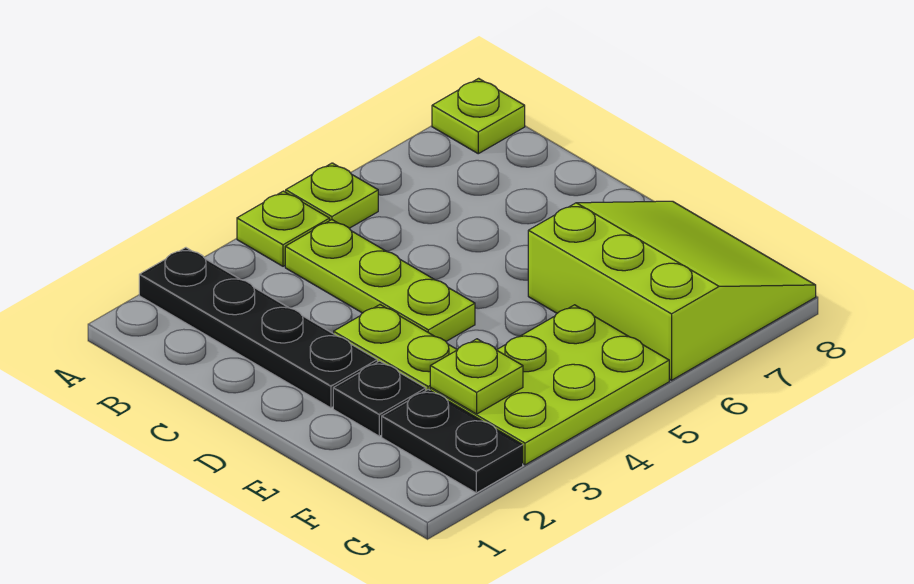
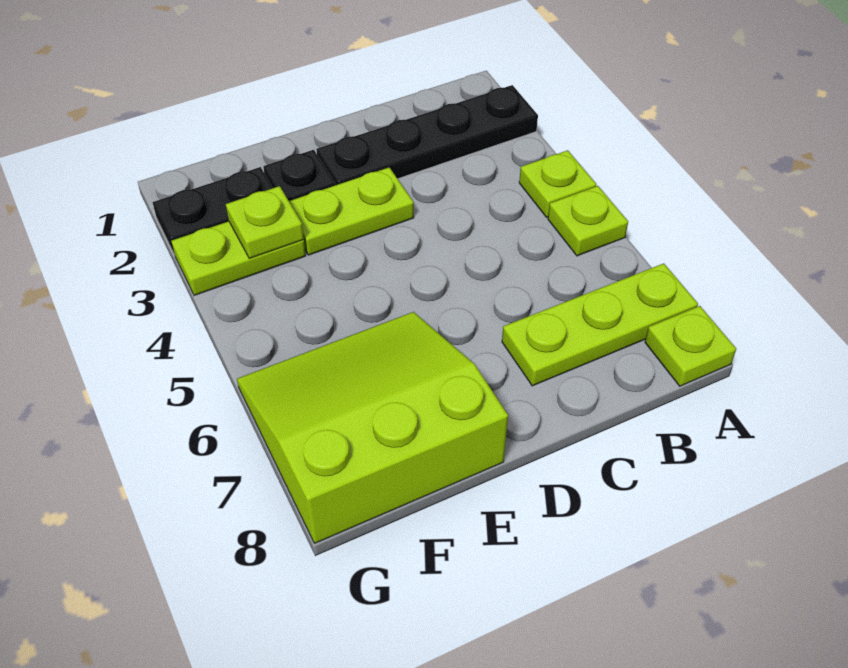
lime plate B4:D4 level 1 -> lime plate A7:C7 level 1
lime slope E6:G8 level 1 top 6 -> lime slope E6:G8 level 1 top 8
lime plate F3:G5 level 1 -> lime plate F3:G3 level 1

